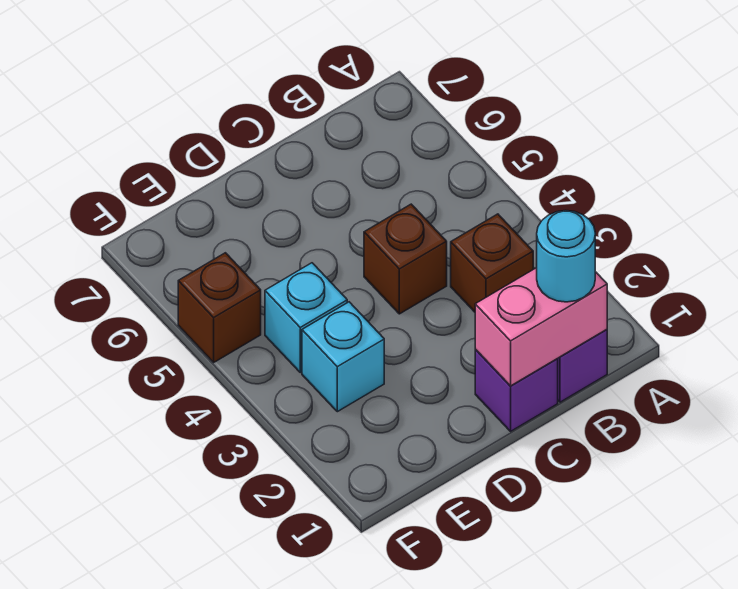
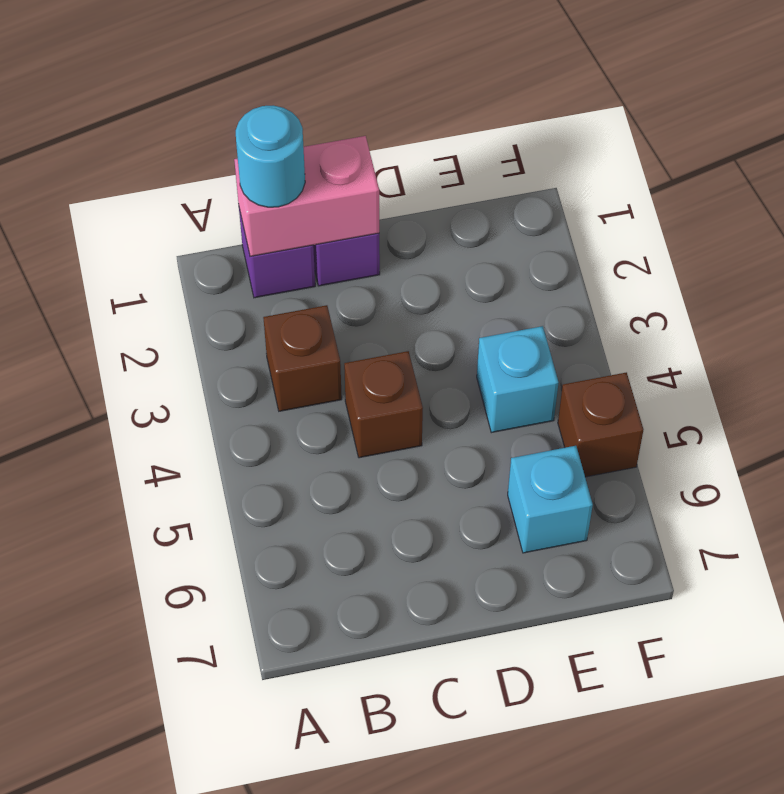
cyan brick E3 level 1 -> cyan brick E6 level 1

